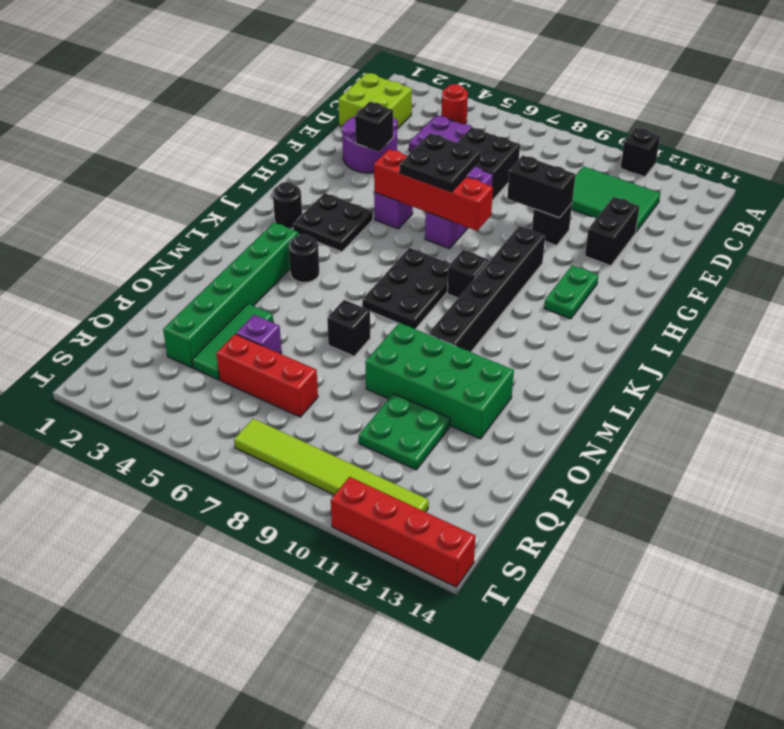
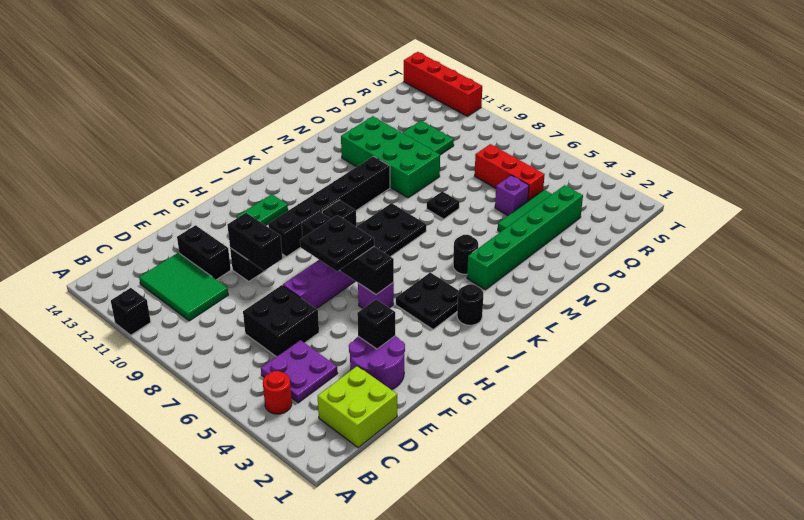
black brick E12:F12 level 1 -> black brick E11:E12 level 1
red brick H5:H8 level 2 -> black brick H5:H8 level 2
black brick N7 level 1 -> black plate N7 level 1
lime tile S7:S12 level 1 -> none

